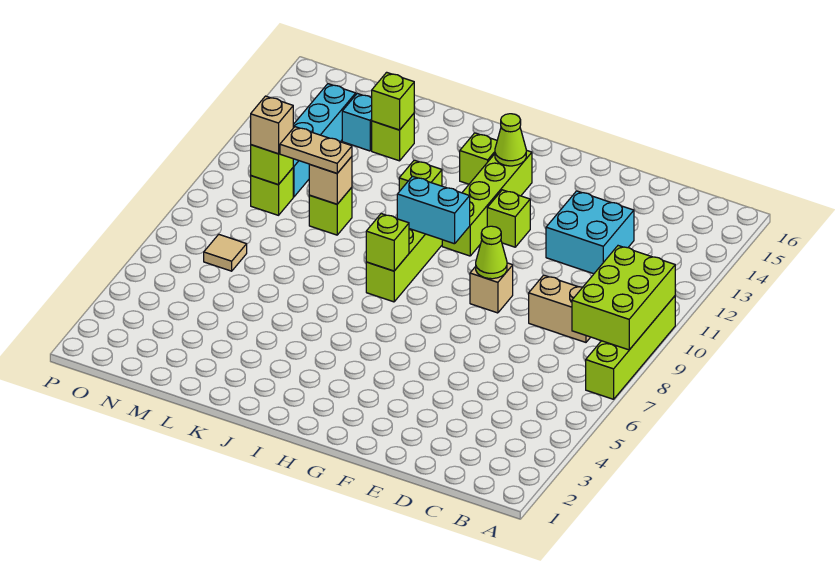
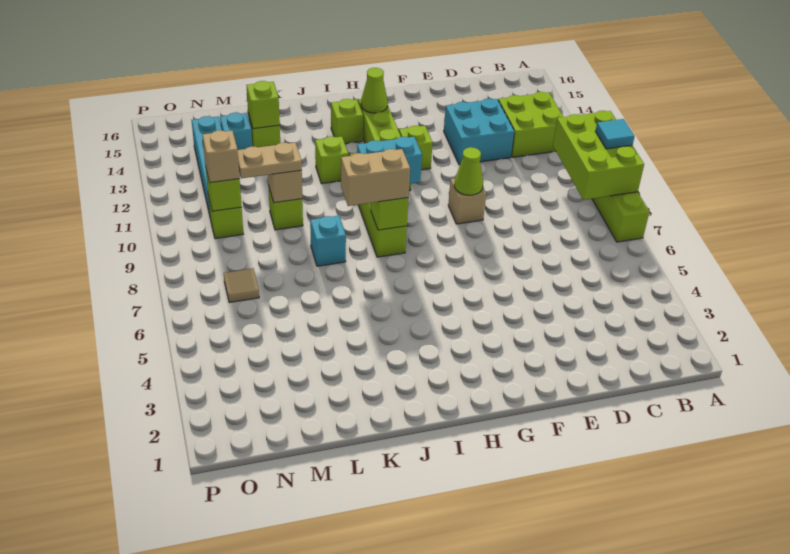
none -> cyan tile A9 level 3
none -> lime brick B12:C13 level 1
tan brick C9:D9 level 1 -> tan brick I8:J8 level 3
none -> cyan brick K8 level 1

